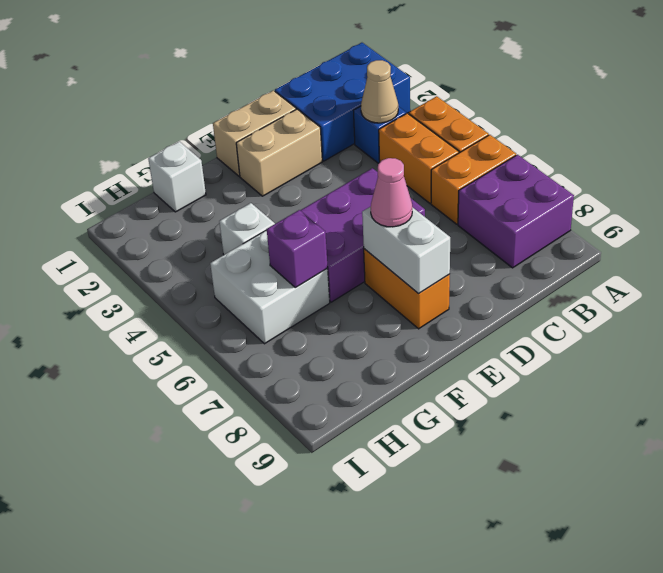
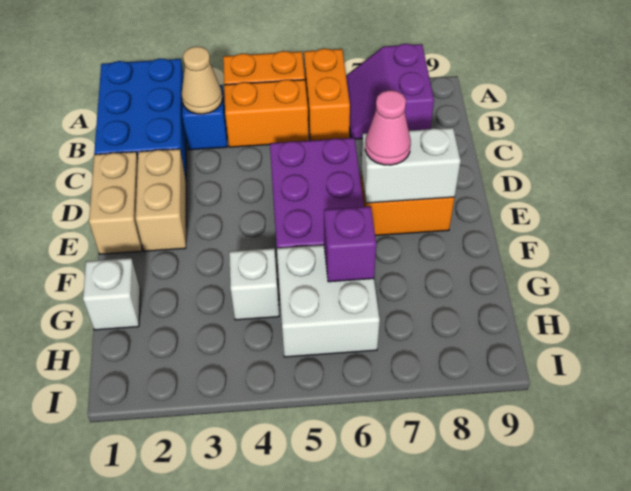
purple brick A7:B8 level 1 -> purple slope A7:B8 level 1 top 8

